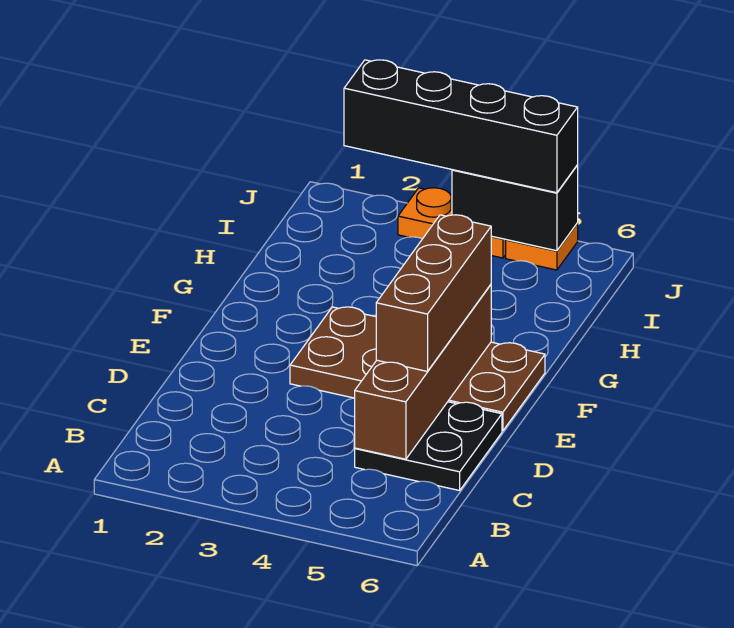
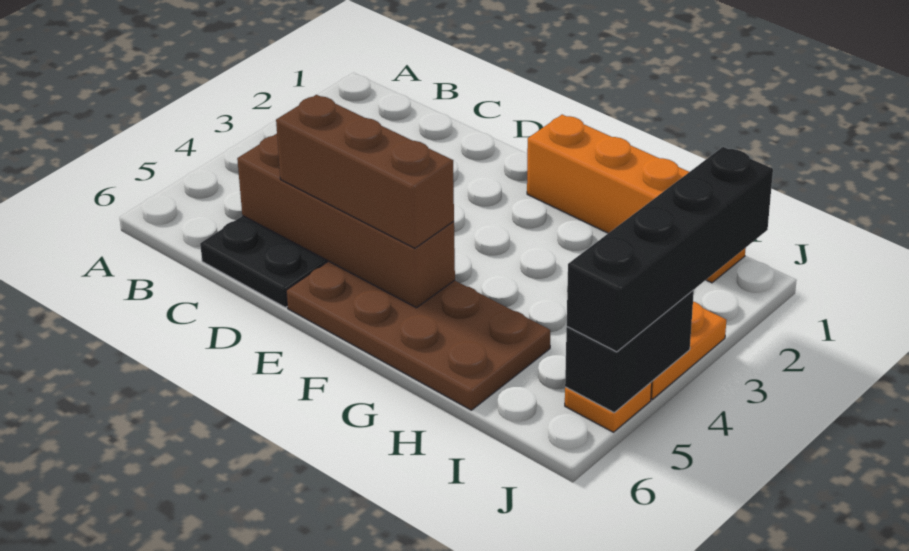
brown plate E3:F6 level 1 -> brown plate E5:H6 level 1
none -> orange brick F1:I1 level 1

